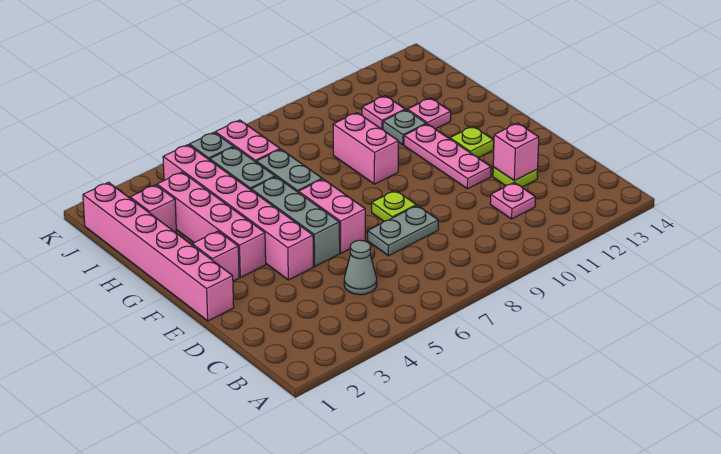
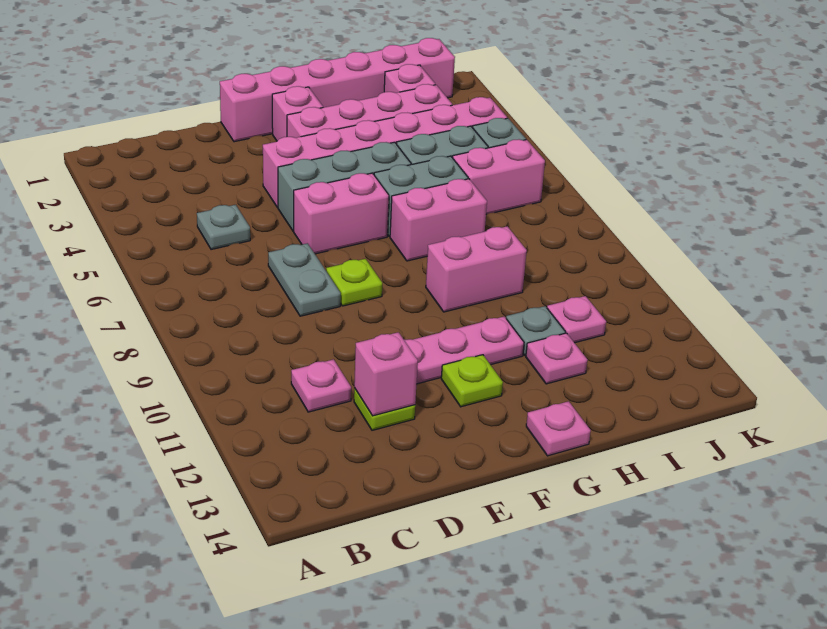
grey cone C5 level 1 -> grey plate C5 level 1
none -> pink brick G7:H7 level 1
none -> pink plate G14 level 1

